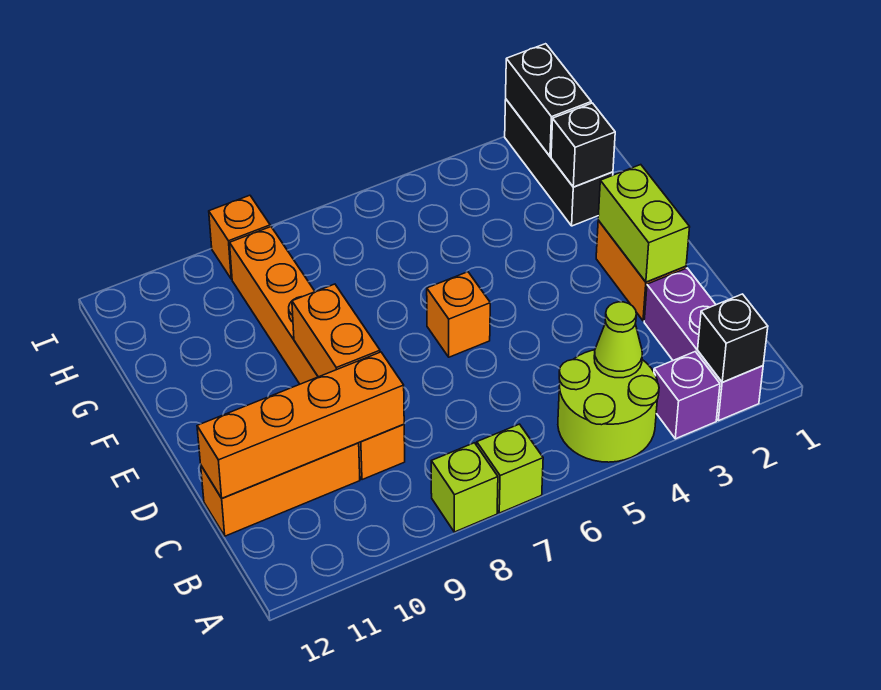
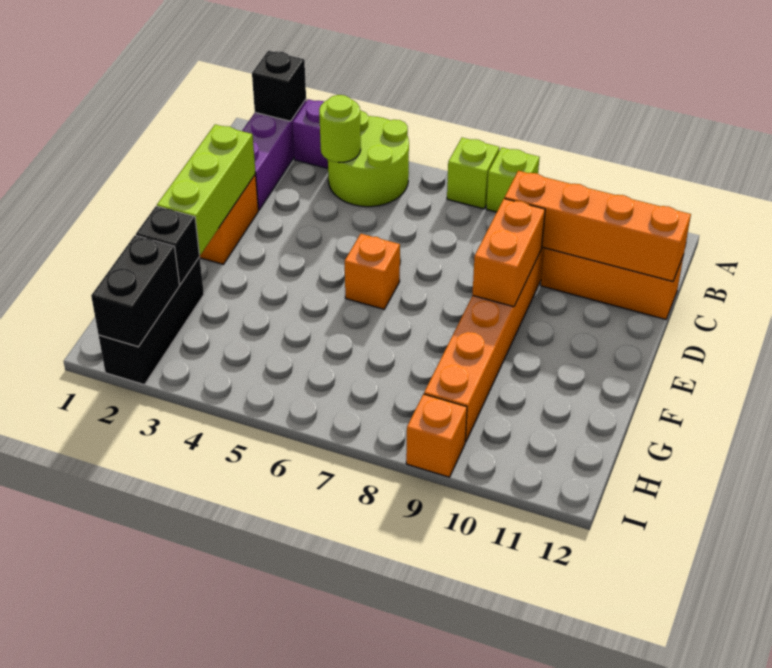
lime cone B4 level 2 -> lime round brick B4 level 2
lime brick D2:E2 level 2 -> lime brick D2:F2 level 2

